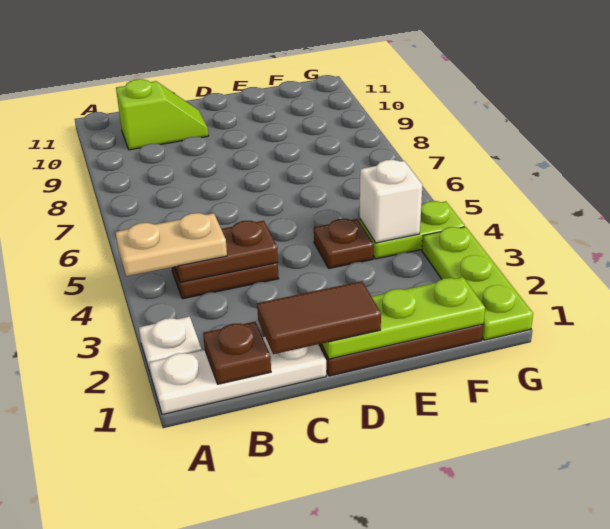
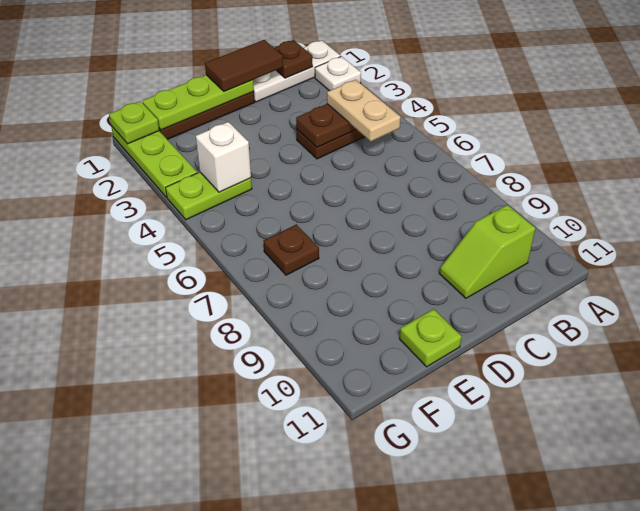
tan plate A4:B4 level 3 -> tan plate B4:B5 level 3
brown plate E4 level 1 -> brown plate F7 level 1
none -> lime plate E11 level 1
none -> lime plate G1 level 2

